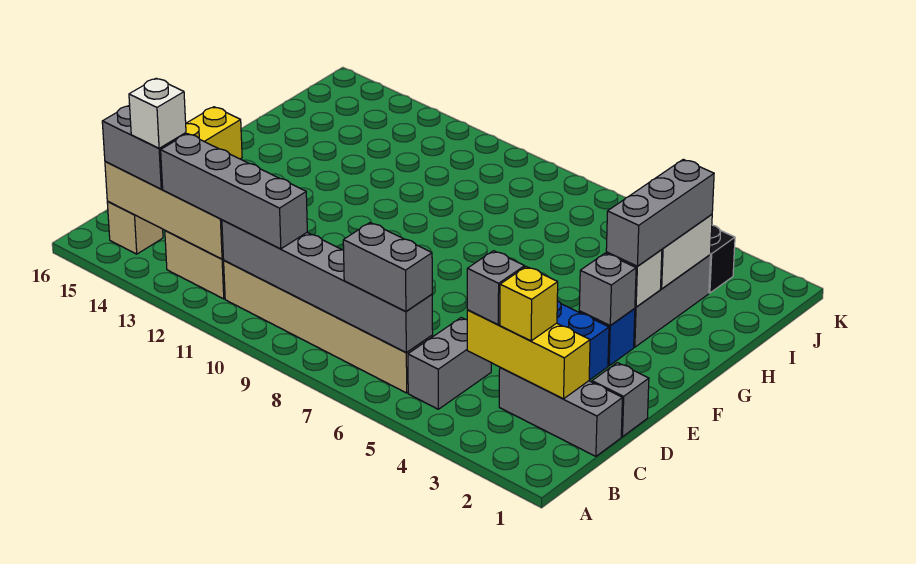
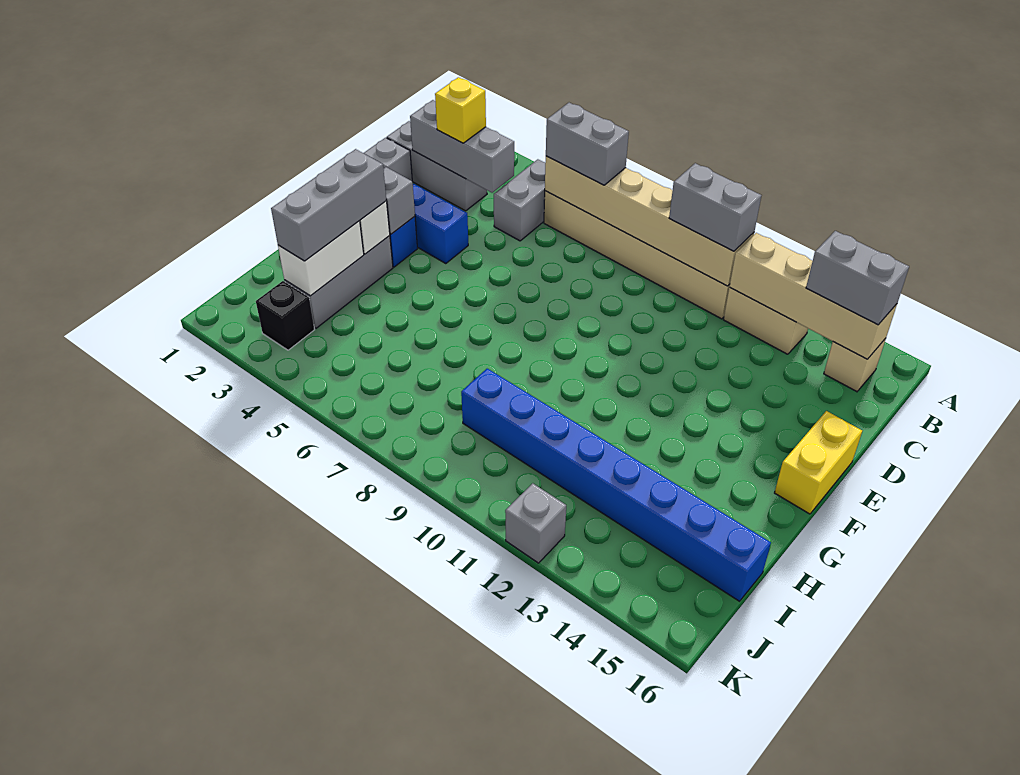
grey brick B6:B11 level 2 -> tan brick B6:B11 level 2
grey brick B10:B13 level 3 -> grey brick B10:B11 level 3
white brick B14 level 4 -> none
yellow brick C2:C4 level 2 -> grey brick C2:C4 level 2
grey brick C4 level 3 -> grey brick K12 level 1
none -> blue brick I9:I16 level 1

